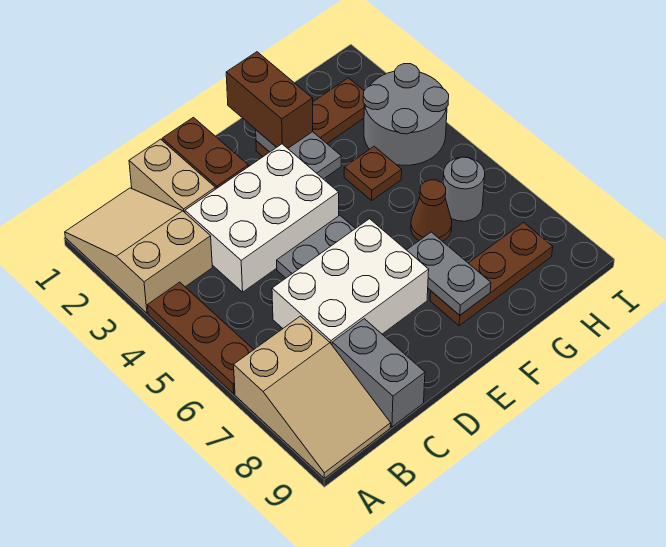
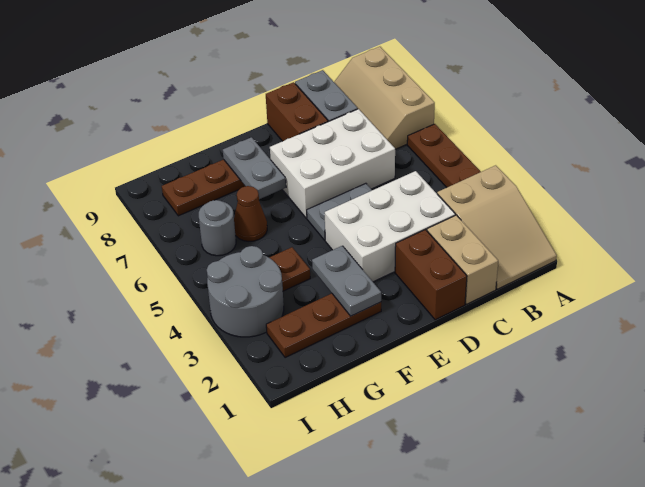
tan slope A7:B9 level 1 top 7 -> tan slope A7:B9 level 1 top A
brown brick F1:F2 level 3 -> brown brick D8:D9 level 1

